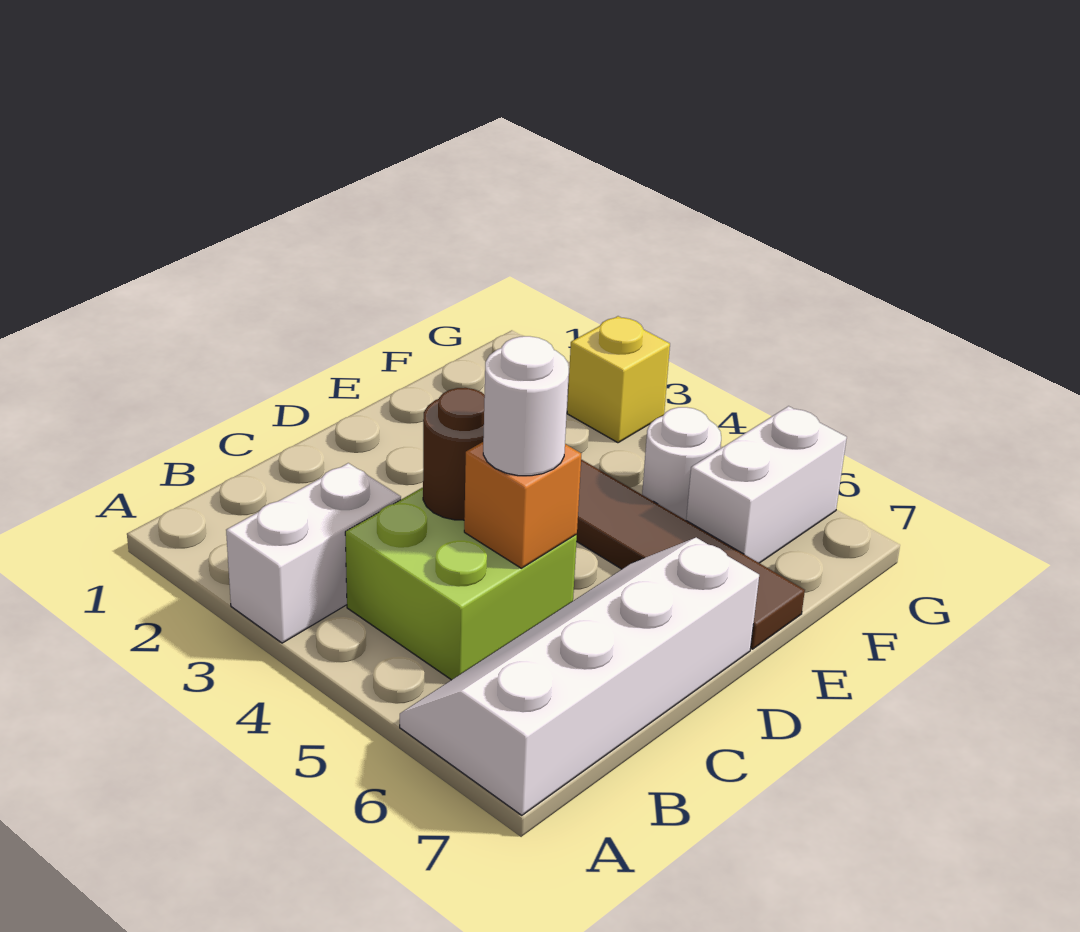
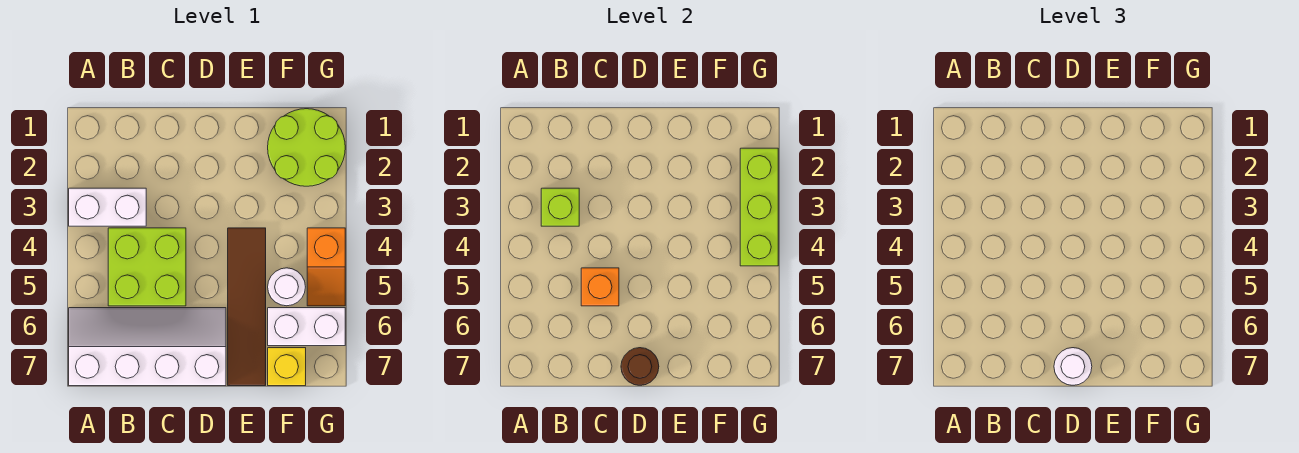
none -> lime brick B3 level 2
brown round brick C4 level 2 -> brown round brick D7 level 2
white round brick C5 level 3 -> white round brick D7 level 3
none -> lime round brick F1:G2 level 1
none -> lime brick G2:G4 level 2
yellow brick G3 level 1 -> yellow brick F7 level 1
none -> orange slope G4:G5 level 1 top 4

